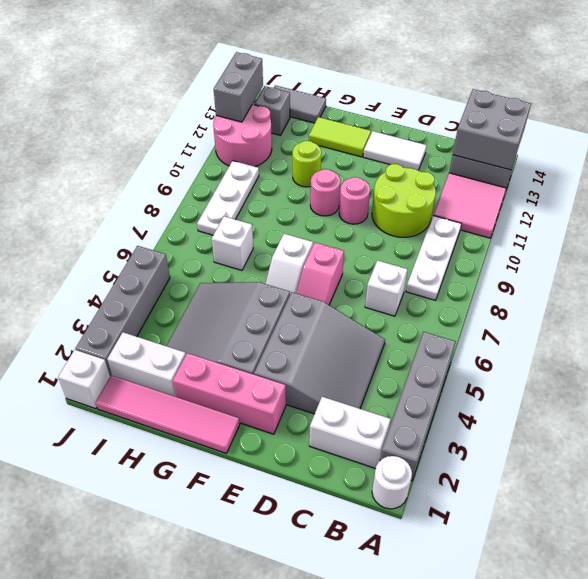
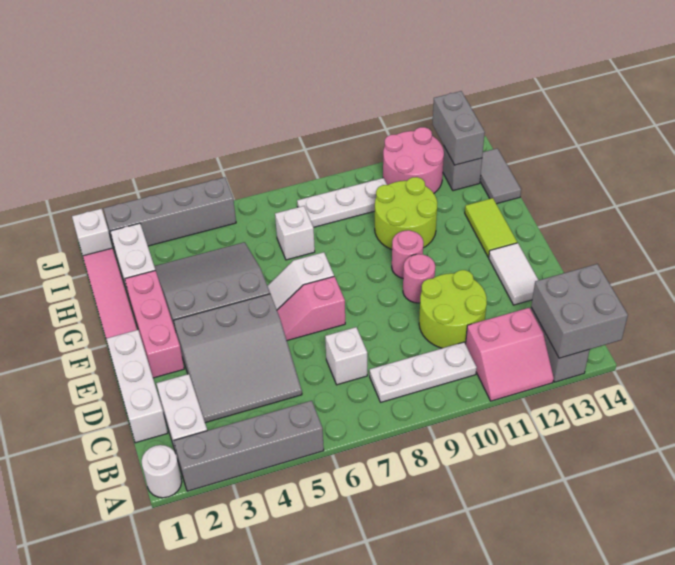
pink tile A11:B12 level 1 -> pink slope A11:B12 level 1 top B
none -> white brick C1:E1 level 1
lime round brick G11 level 1 -> lime round brick G10:H11 level 1
grey brick J12:J13 level 2 -> grey brick I13:J13 level 2

